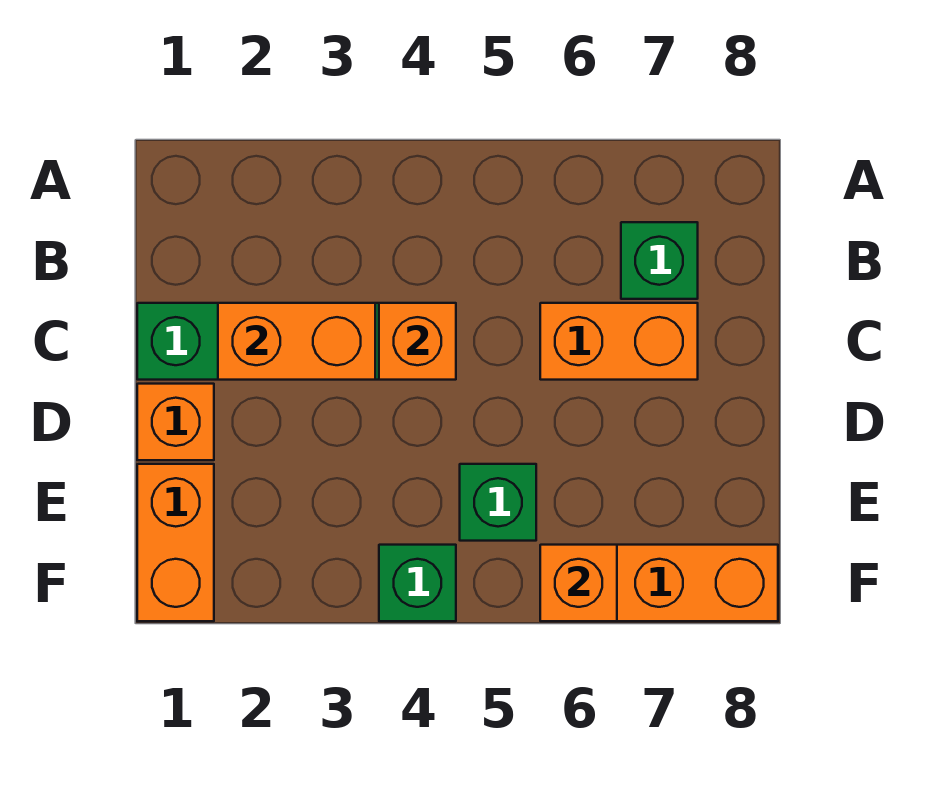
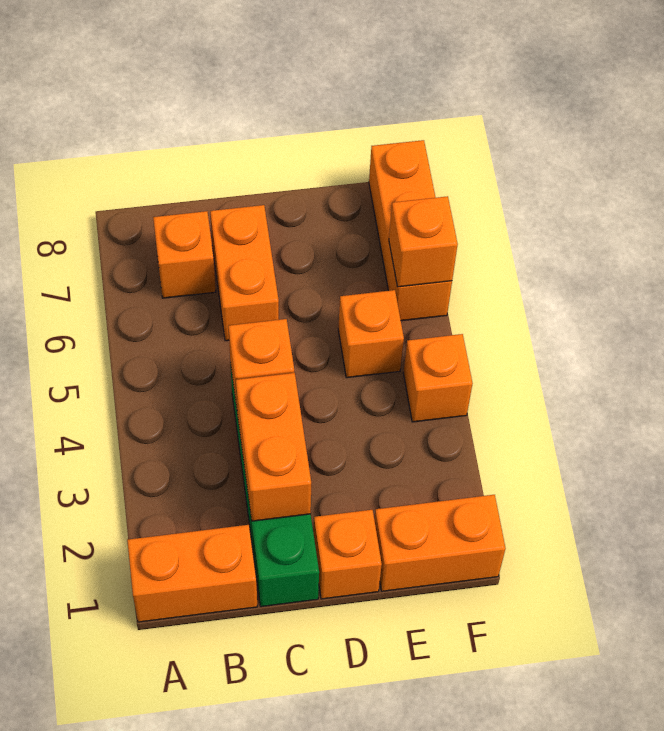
none -> orange brick A1:B1 level 1
green brick B7 level 1 -> orange brick B7 level 1
green brick E5 level 1 -> orange brick E5 level 1
green brick F4 level 1 -> orange brick F4 level 1

